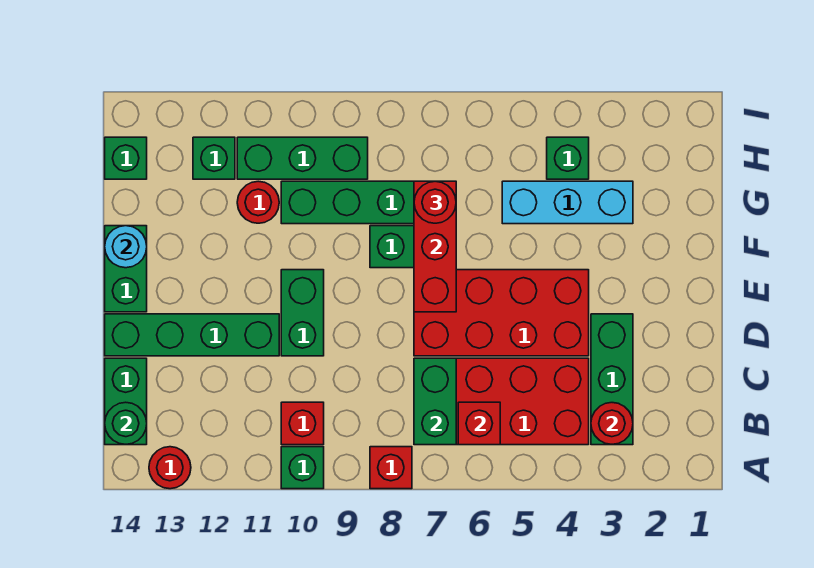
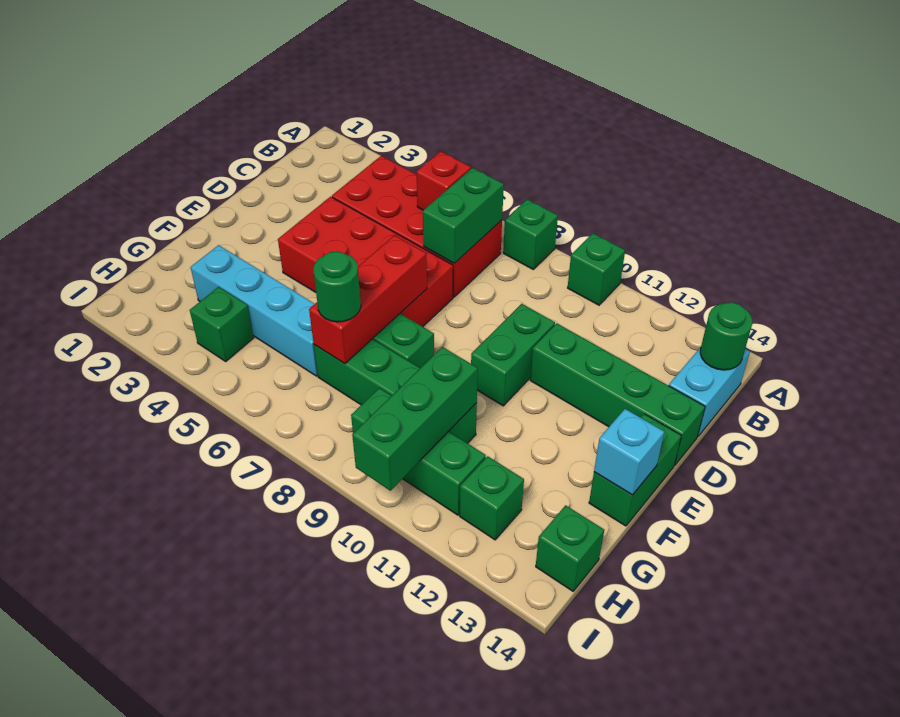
red brick A8 level 1 -> green brick A8 level 1
red round brick A13 level 1 -> none
green brick B3:D3 level 1 -> green brick G10:I10 level 2
red round brick B3 level 2 -> none
red brick B10 level 1 -> none
green brick B14:C14 level 1 -> cyan brick B14:C14 level 1
cyan round brick F14 level 2 -> cyan brick F14 level 2
cyan brick G3:G5 level 1 -> cyan brick G3:G6 level 1
red round brick G7 level 3 -> green round brick G7 level 3
red round brick G11 level 1 -> none

